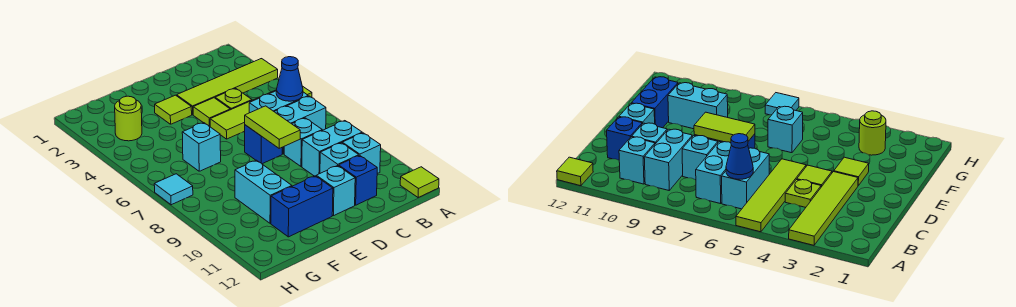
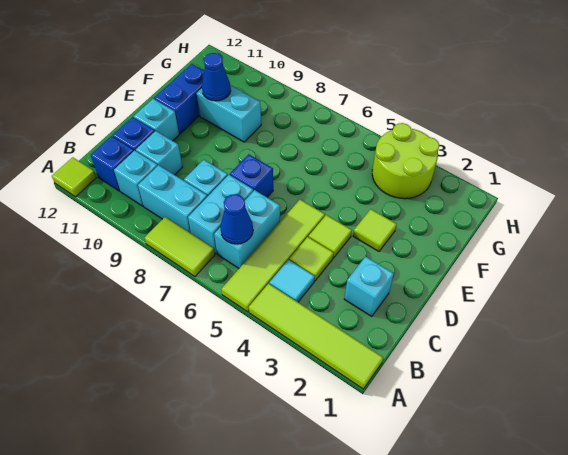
lime tile A3:D3 level 1 -> lime tile A1:A4 level 1
cyan brick B9:C9 level 1 -> cyan brick B8:B9 level 1
none -> blue brick B11 level 1
lime plate C4 level 1 -> lime tile C4 level 1
lime tile D7:D8 level 2 -> lime tile A7:A8 level 1
cyan brick F6 level 1 -> cyan brick C2 level 1
none -> blue cone F10 level 2
lime round brick G3 level 1 -> lime round brick G3:H4 level 1
cyan tile H7 level 1 -> cyan tile B4 level 1

